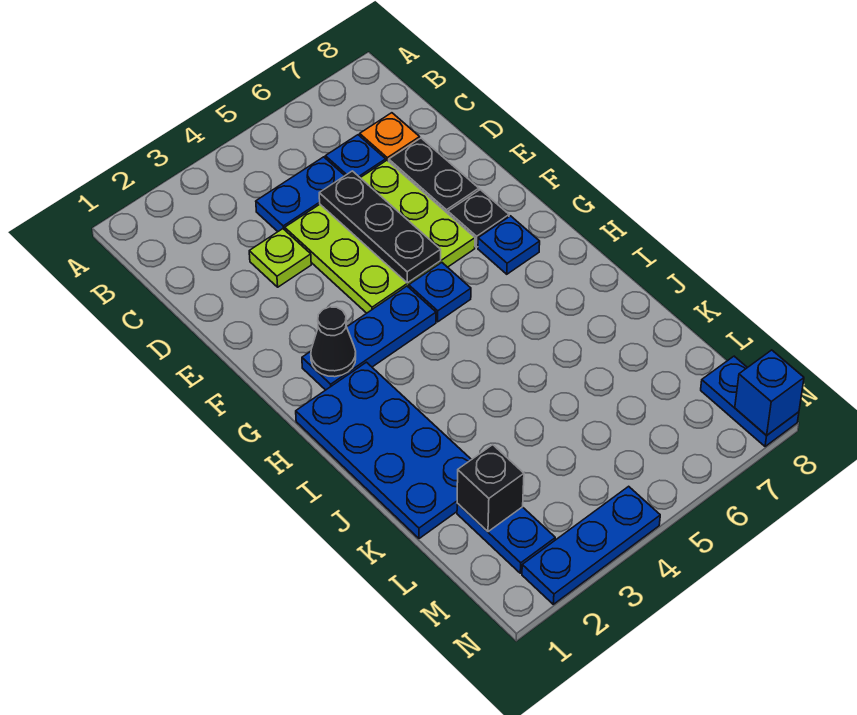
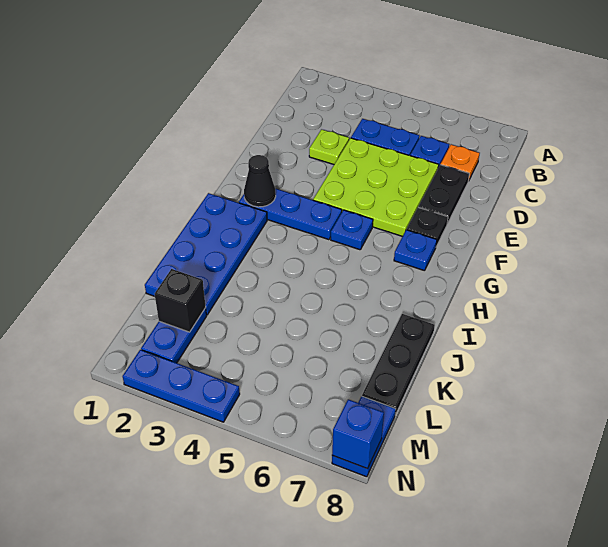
black plate D5:F5 level 2 -> black plate J8:L8 level 1

